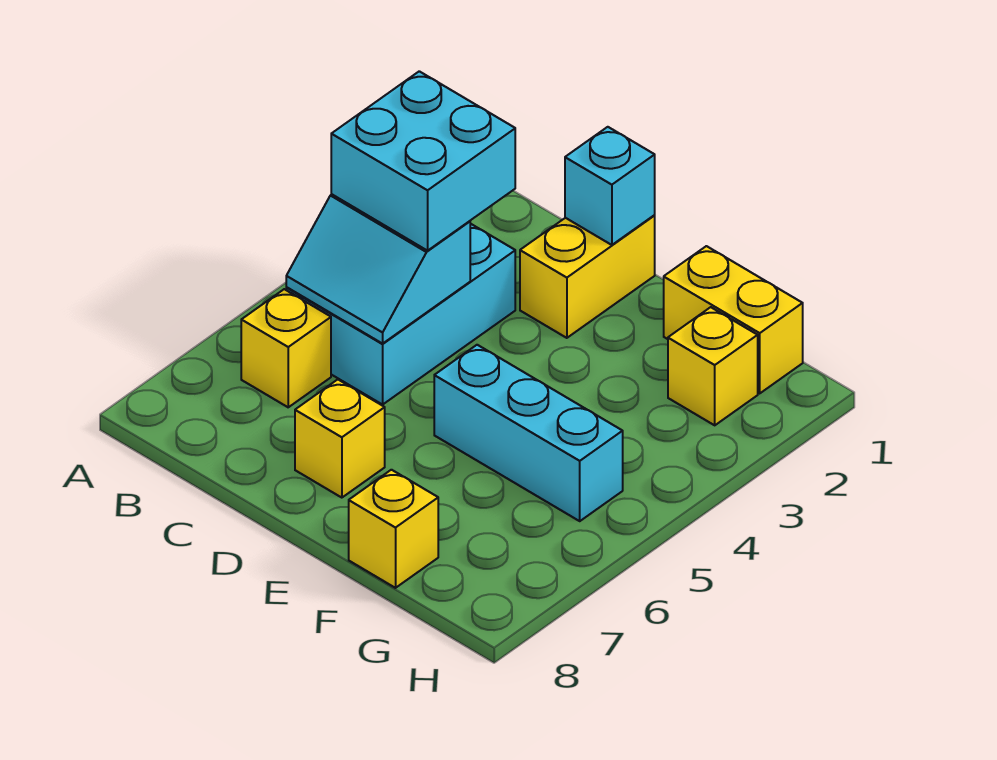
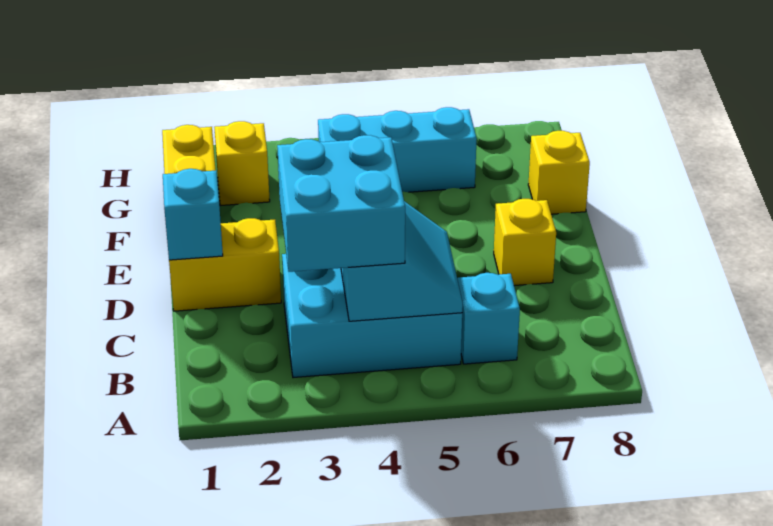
yellow brick B6 level 1 -> cyan brick B6 level 1
cyan brick E5:G5 level 1 -> cyan brick G4:G6 level 1

